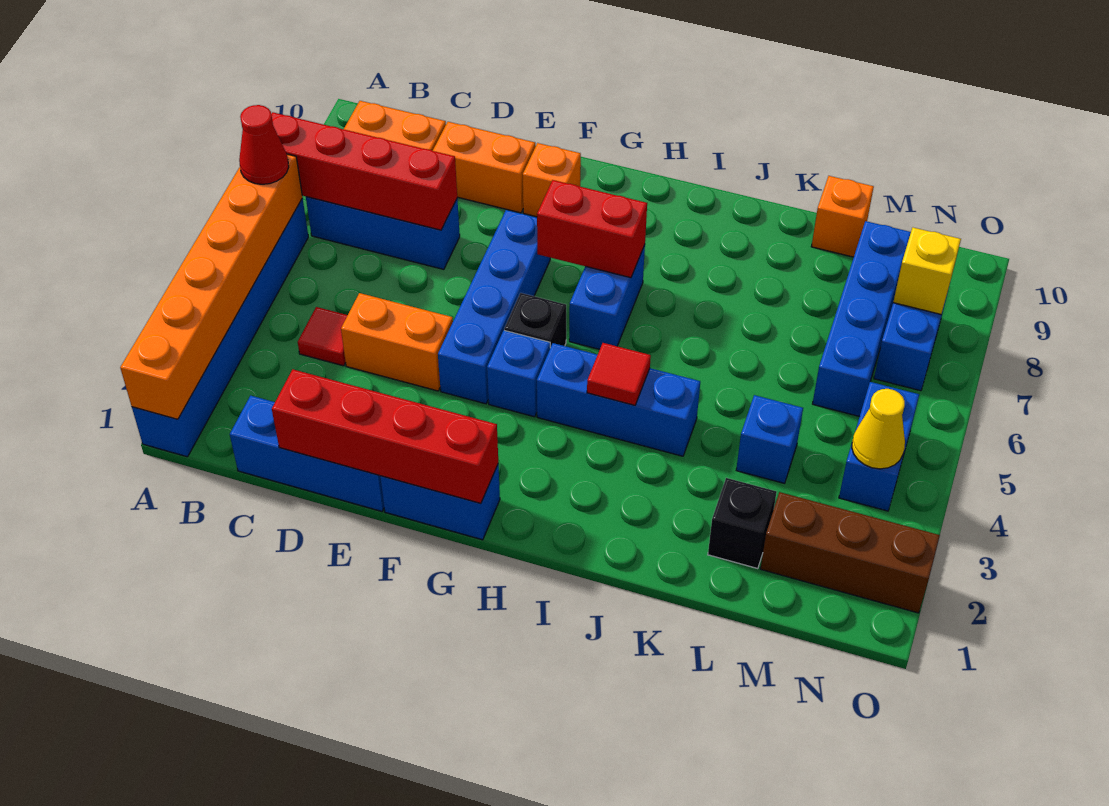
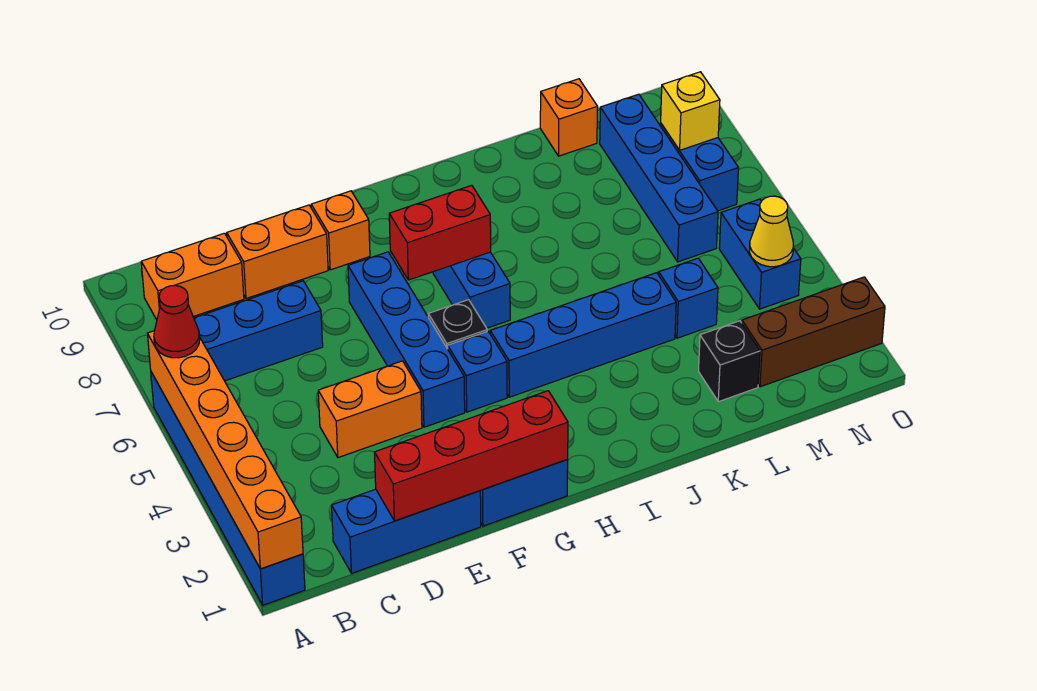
red brick A7:D7 level 2 -> none
red tile C4 level 1 -> none
blue brick H4:J4 level 1 -> blue brick H4:K4 level 1
red tile I4 level 2 -> none

